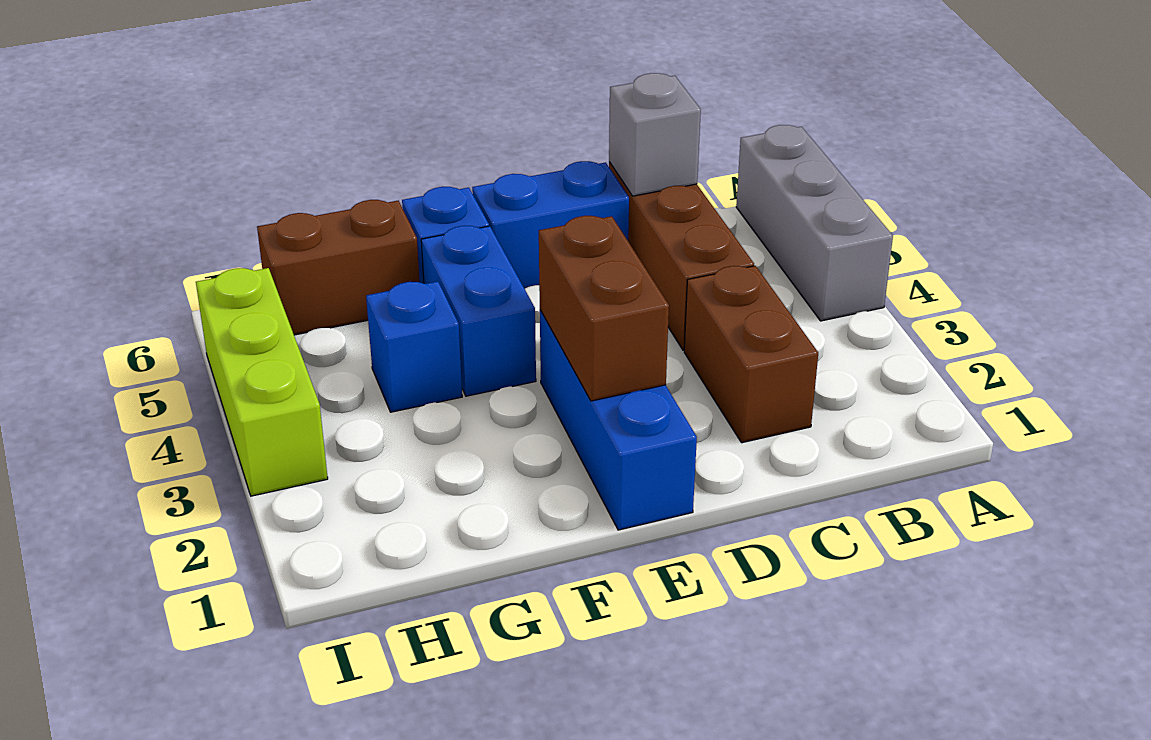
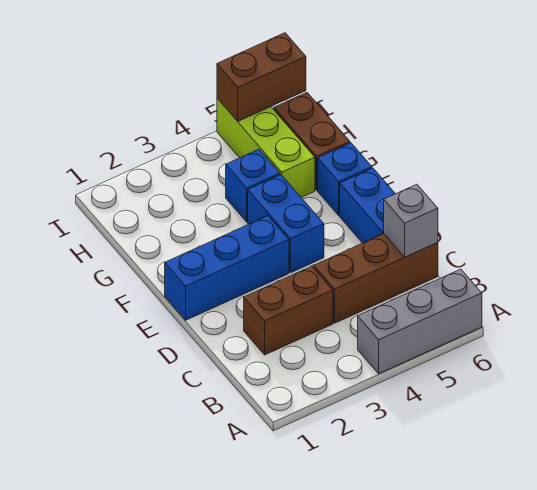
brown brick E2:E3 level 2 -> brown brick I5:I6 level 2
blue brick F4:F5 level 1 -> blue brick E4:F4 level 1
lime brick I3:I5 level 1 -> lime brick G5:I5 level 1

